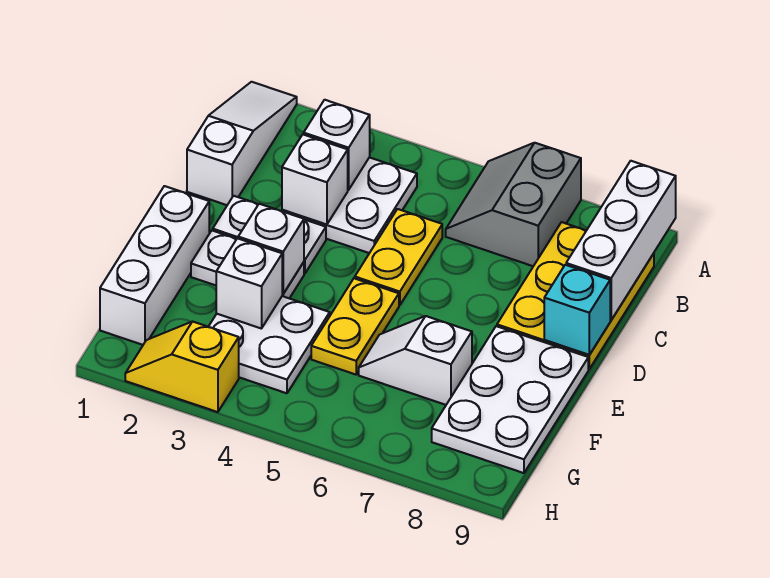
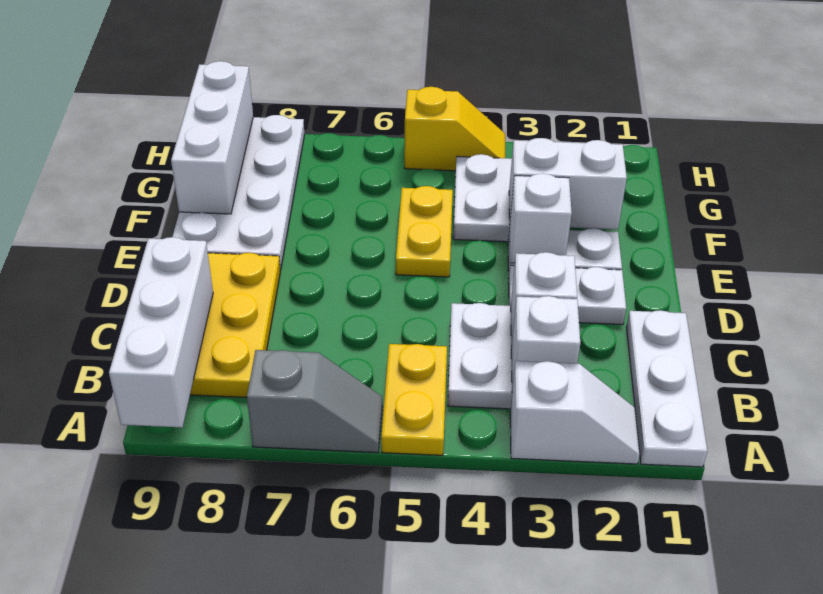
white slope A1:C1 level 1 top C -> white plate A1:C1 level 1
grey slope A6:B7 level 1 top 7 -> grey slope A6:A7 level 1 top 7
yellow plate C5:D5 level 1 -> yellow plate A5:B5 level 1
cyan brick D9 level 2 -> none
white brick E1:G1 level 1 -> white brick F9:H9 level 2
white plate E8:G9 level 1 -> white plate E8:H9 level 1
white brick F3 level 2 -> white brick F2:F3 level 2
white slope F6:F7 level 1 top 7 -> white slope A2:A3 level 1 top 3
yellow slope H2:H3 level 1 top 3 -> yellow slope H4:H5 level 1 top 5

